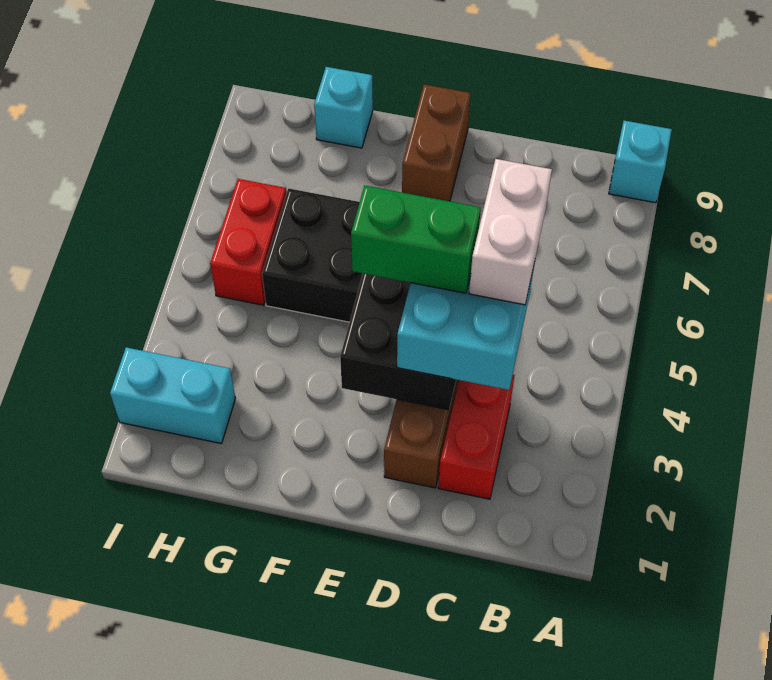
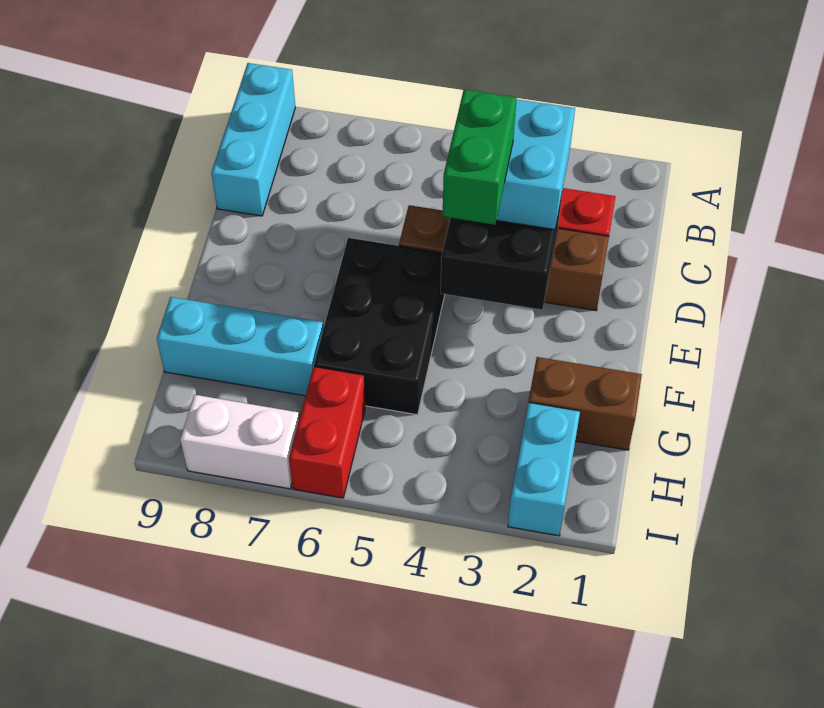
cyan brick A9 level 1 -> cyan brick A9:C9 level 1
white brick C4:C5 level 4 -> white brick I7:I8 level 1
brown brick E8:E9 level 1 -> brown brick G1:G2 level 1
cyan brick G9 level 1 -> cyan brick G7:G9 level 1
red brick H5:H6 level 1 -> red brick H6:I6 level 1

